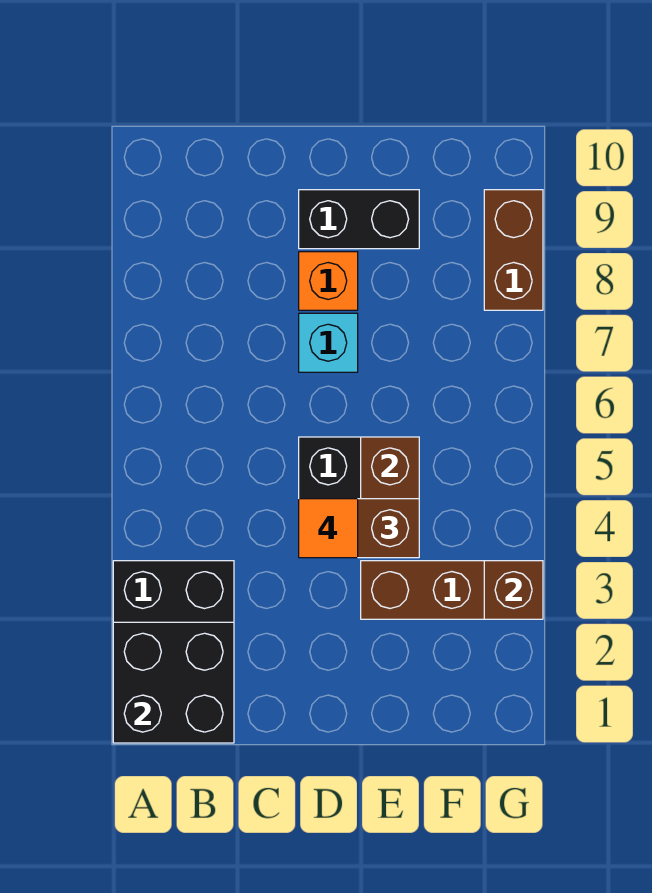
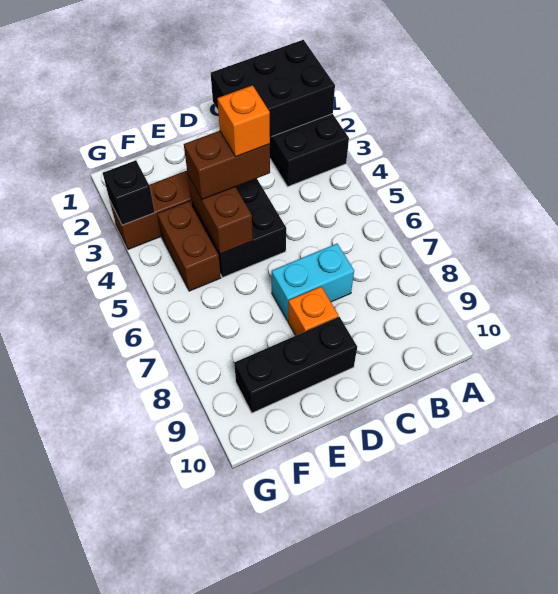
black brick A1:B2 level 2 -> black brick A1:C2 level 2
orange tile D4 level 4 -> orange brick D4 level 4
cyan brick D7 level 1 -> cyan brick C7:D7 level 1
black brick D9:E9 level 1 -> black brick D9:F9 level 1
brown brick G3 level 2 -> black brick G3 level 2
brown brick G8:G9 level 1 -> brown brick F4:F5 level 1

